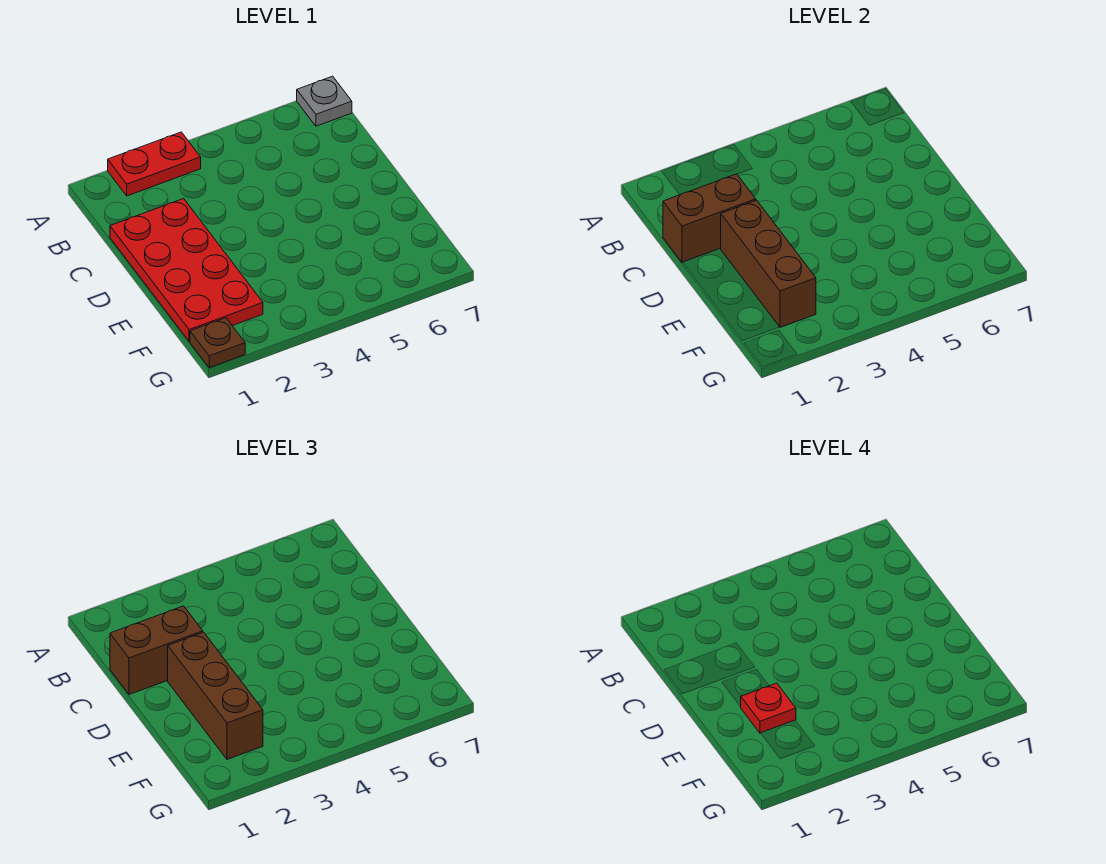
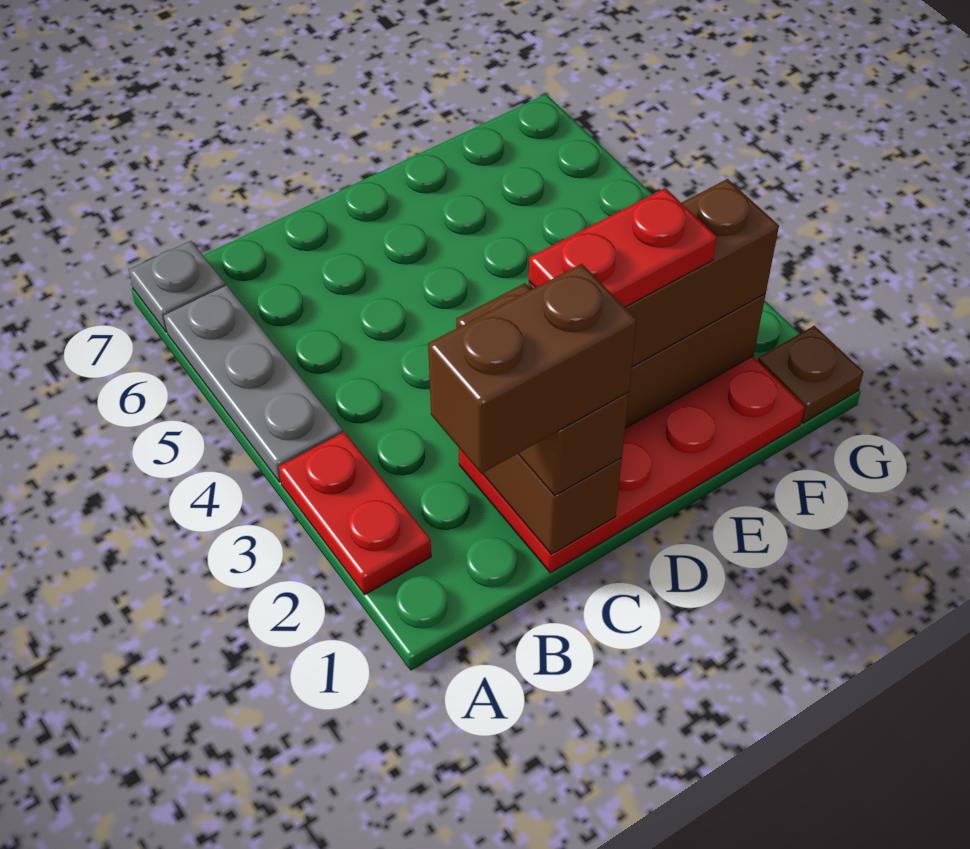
none -> grey plate A4:A6 level 1
none -> brown brick B1:C1 level 4
red plate E2 level 4 -> red plate D2:E2 level 4

